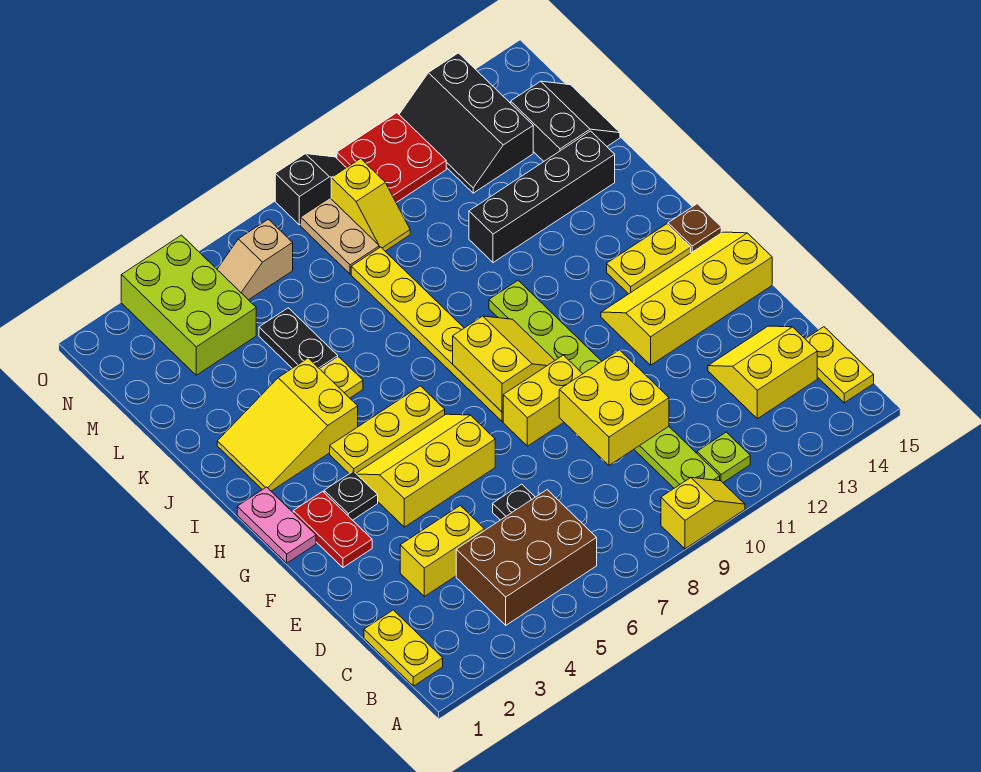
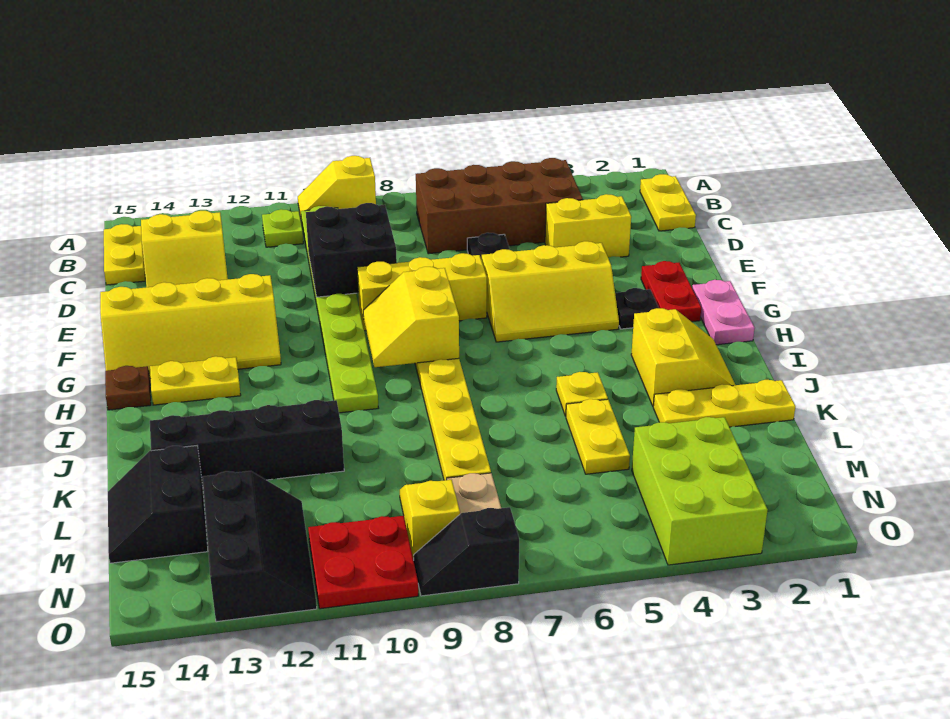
brown brick B4:C6 level 1 -> brown brick B4:C7 level 1
yellow brick D9:E10 level 2 -> black brick D9:E10 level 2
yellow brick F8:F9 level 1 -> yellow brick F7:F9 level 1
yellow plate H4:H6 level 1 -> yellow plate K1:K3 level 1
yellow slope I2:J4 level 1 top 4 -> yellow slope I2:J3 level 1 top 3
black plate K5:L5 level 1 -> yellow plate K5:L5 level 1
tan slope N5:N6 level 1 top 6 -> none

